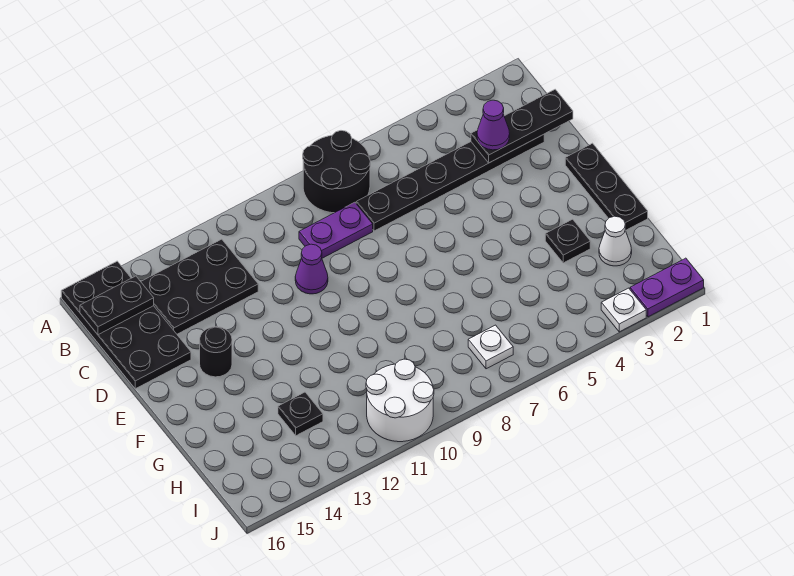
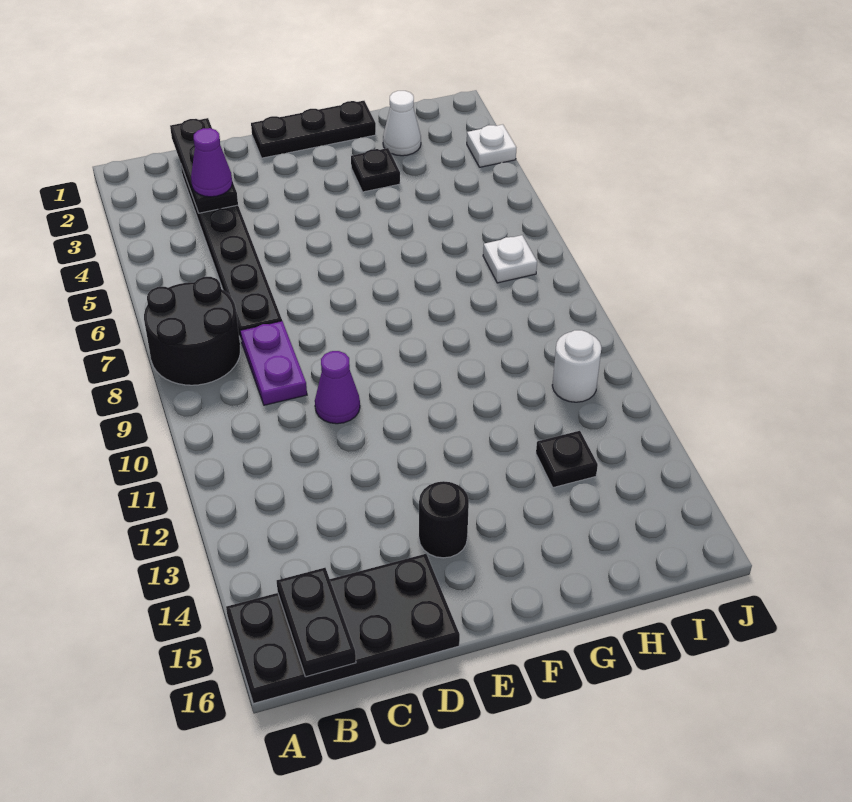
black plate B12:C14 level 1 -> none
white round brick I10:J11 level 1 -> white round brick I11 level 1
purple plate J1:J2 level 1 -> none

